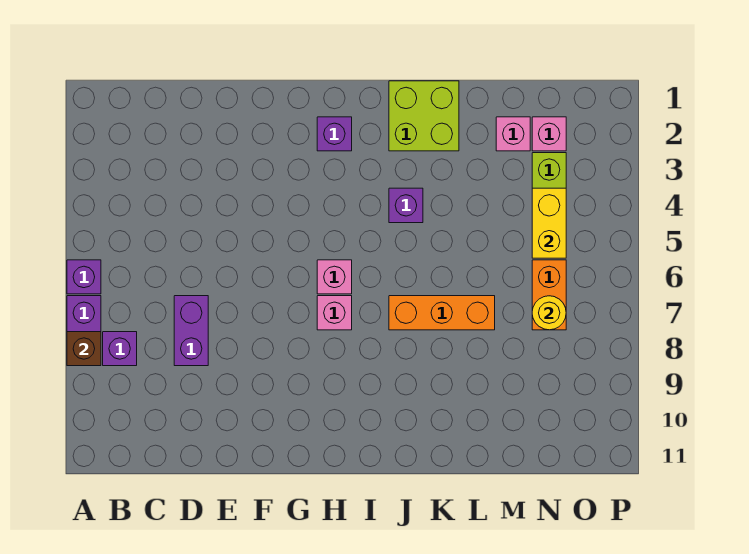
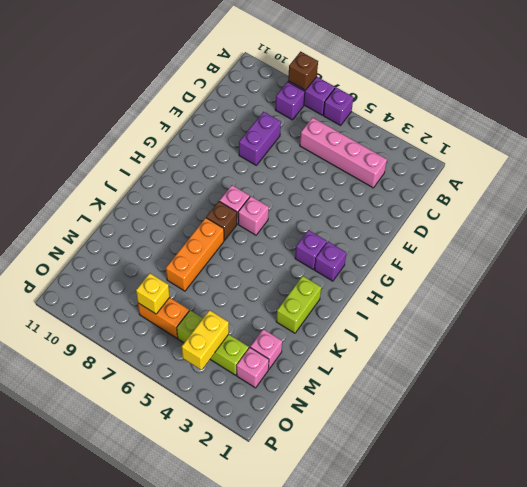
none -> pink brick C3:C6 level 1
purple brick D7:D8 level 1 -> purple brick D8:E8 level 1
none -> brown brick I7 level 1
lime brick J1:K2 level 1 -> lime brick J2:K2 level 1
purple brick J4 level 1 -> purple brick H3 level 1
yellow brick N4:N5 level 2 -> yellow brick N4:O4 level 2
yellow round brick N7 level 2 -> yellow brick N7 level 2

